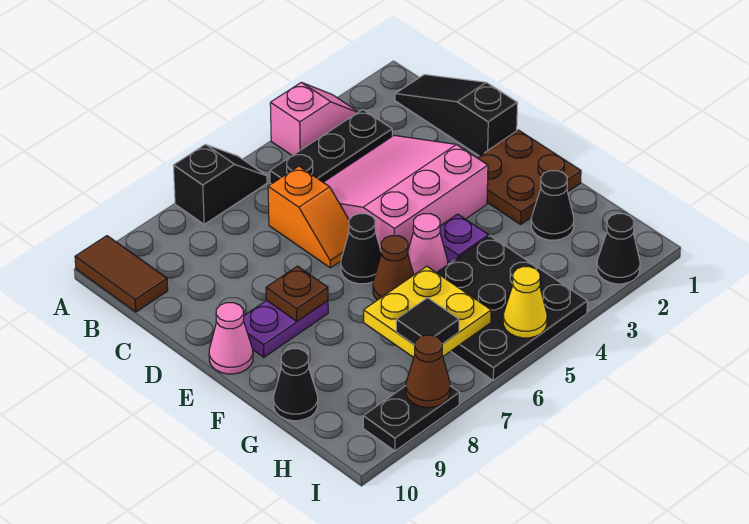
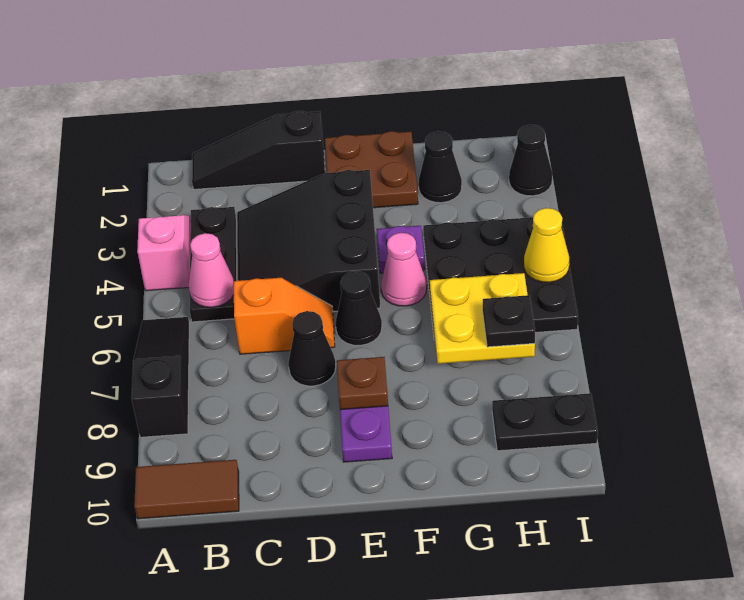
black slope A6:A7 level 1 top 7 -> black slope A6:A8 level 1 top 8
pink slope C3:E5 level 1 top E -> black slope C3:E5 level 1 top E
pink cone E10 level 1 -> pink cone B5 level 2
brown cone F6 level 1 -> none
black cone G10 level 1 -> black cone D7 level 1
black tile H7 level 3 -> black plate H7 level 3
black plate I8:I9 level 1 -> black plate H9:I9 level 1
brown cone I8 level 2 -> none

